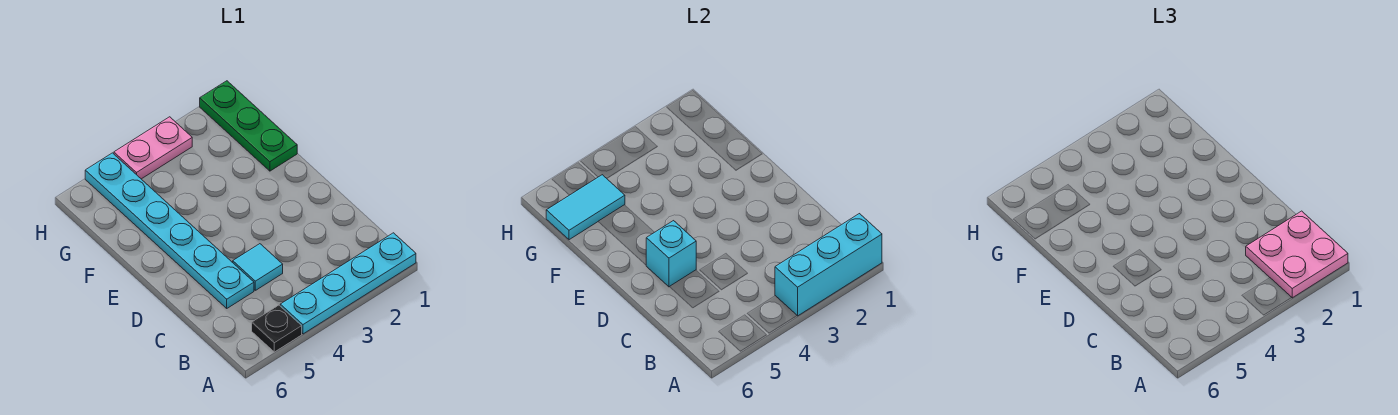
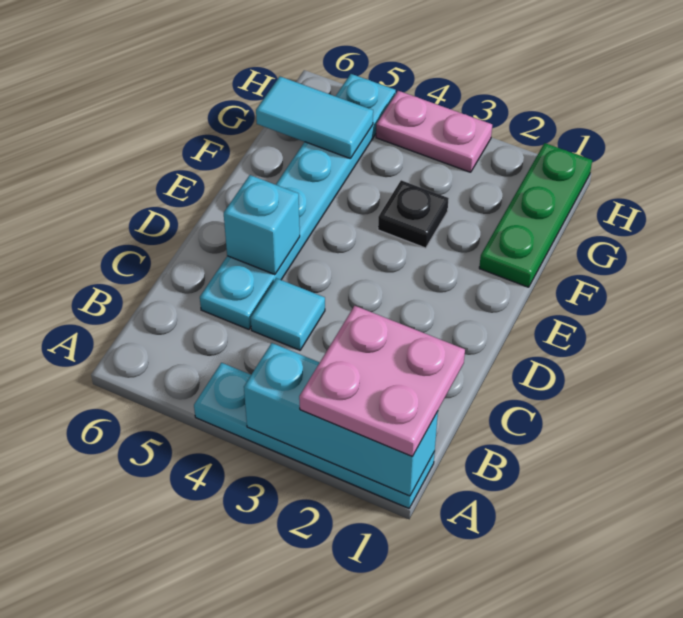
black plate A5 level 1 -> black plate F3 level 1

